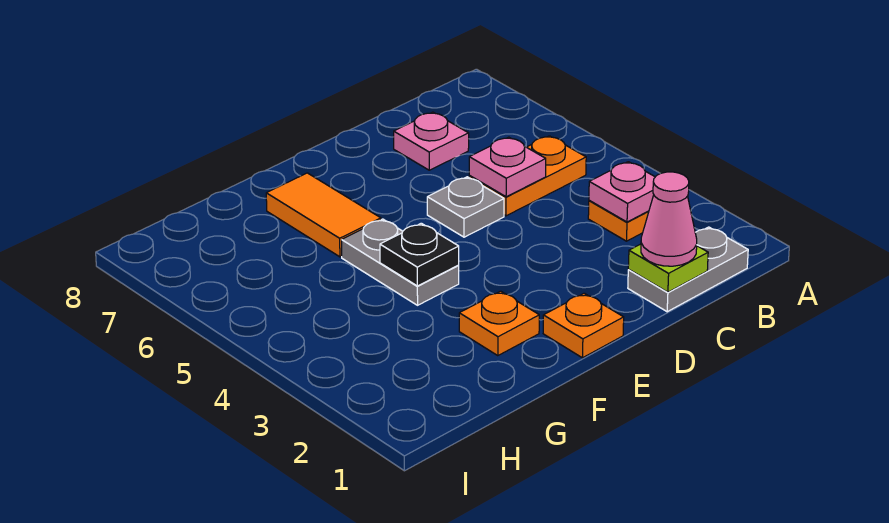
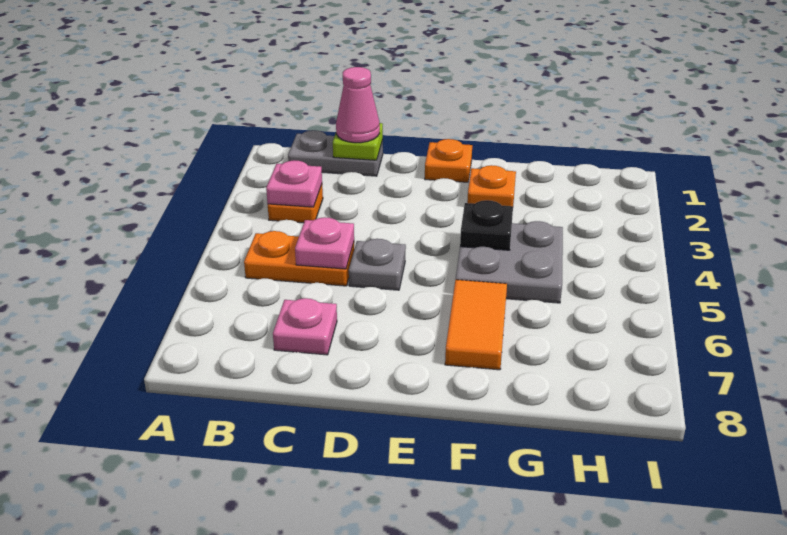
grey plate F4:F5 level 1 -> grey plate F4:G5 level 1

